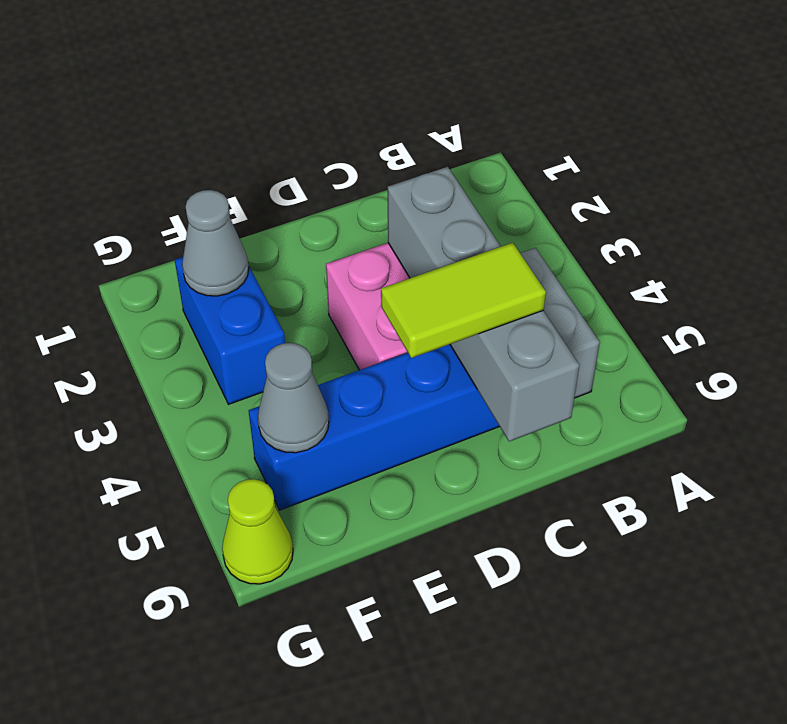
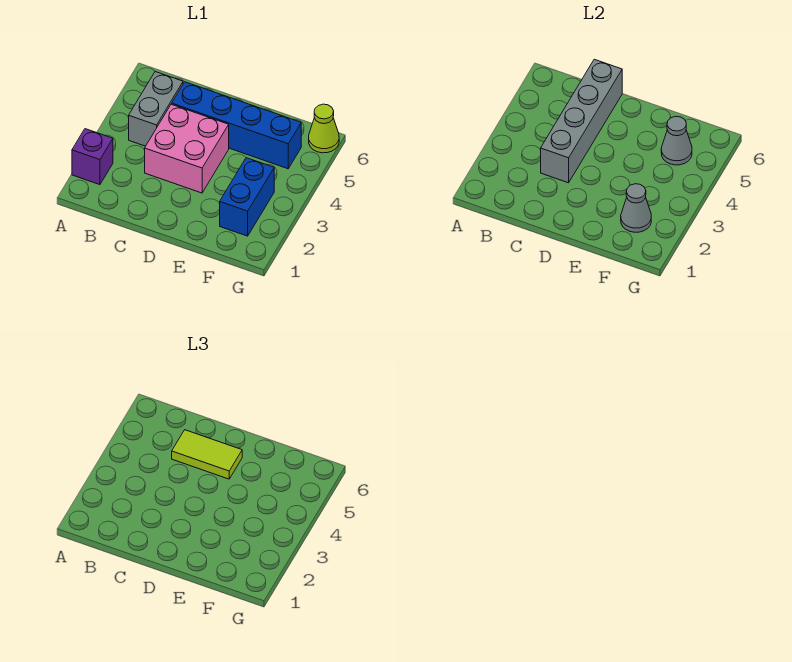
none -> purple brick A2 level 1

